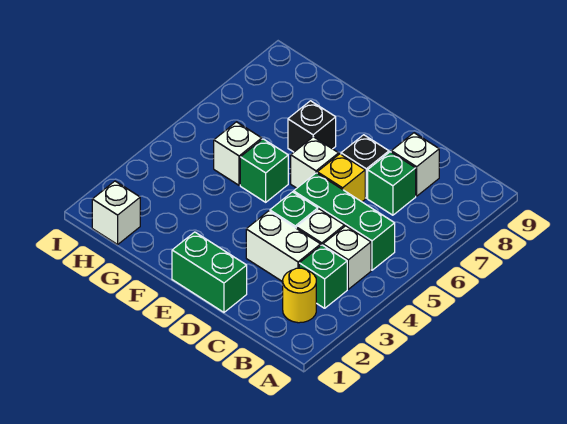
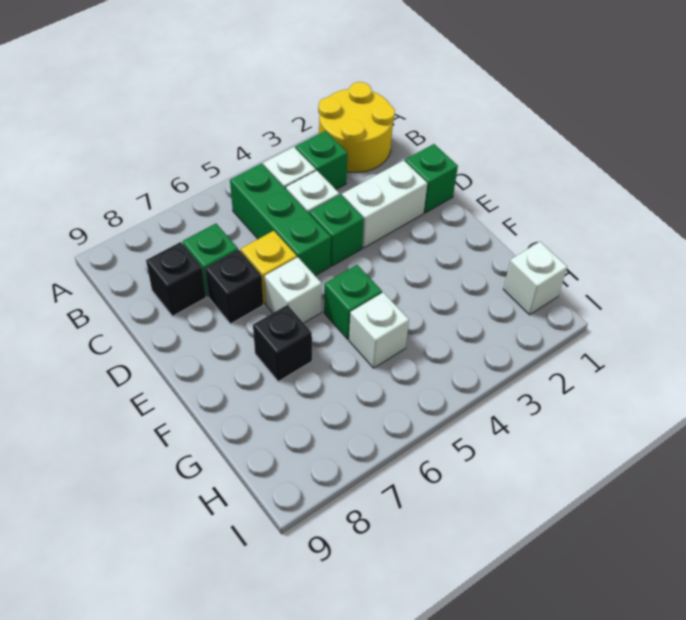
yellow round brick B2 level 1 -> yellow round brick A1:B2 level 1
white brick C3:D3 level 1 -> white brick D2:D3 level 1
white brick C8 level 1 -> black brick C8 level 1
green brick D1:E1 level 1 -> green brick D1 level 1

